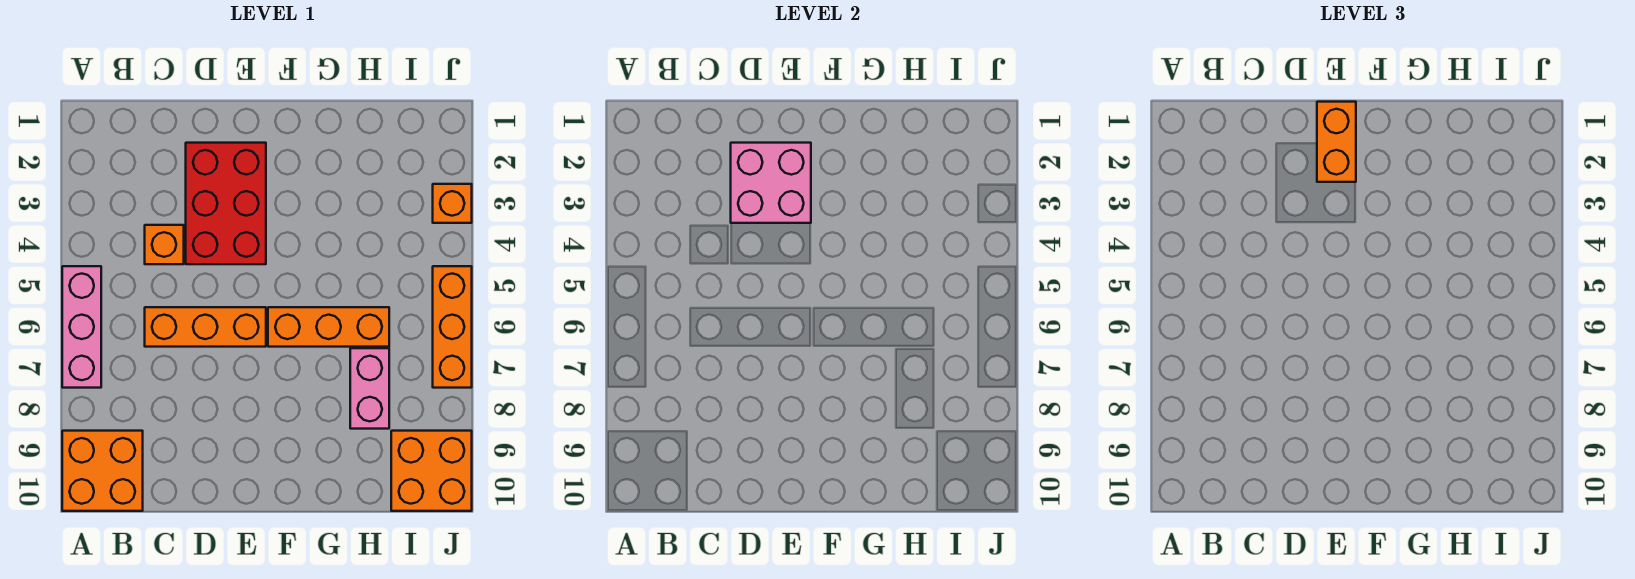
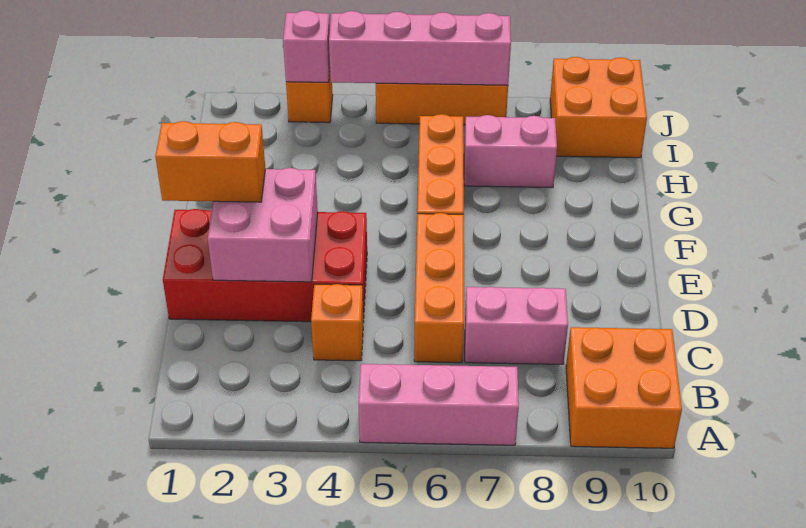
none -> pink brick C7:C8 level 1
red brick D2:E4 level 1 -> red brick D1:E4 level 1
none -> pink brick J3 level 2
none -> pink brick J4:J7 level 2

